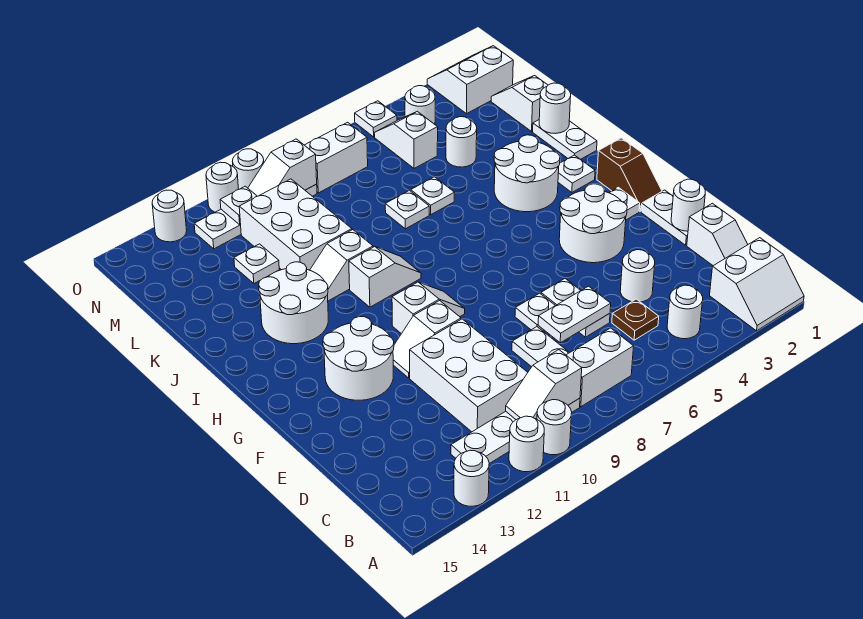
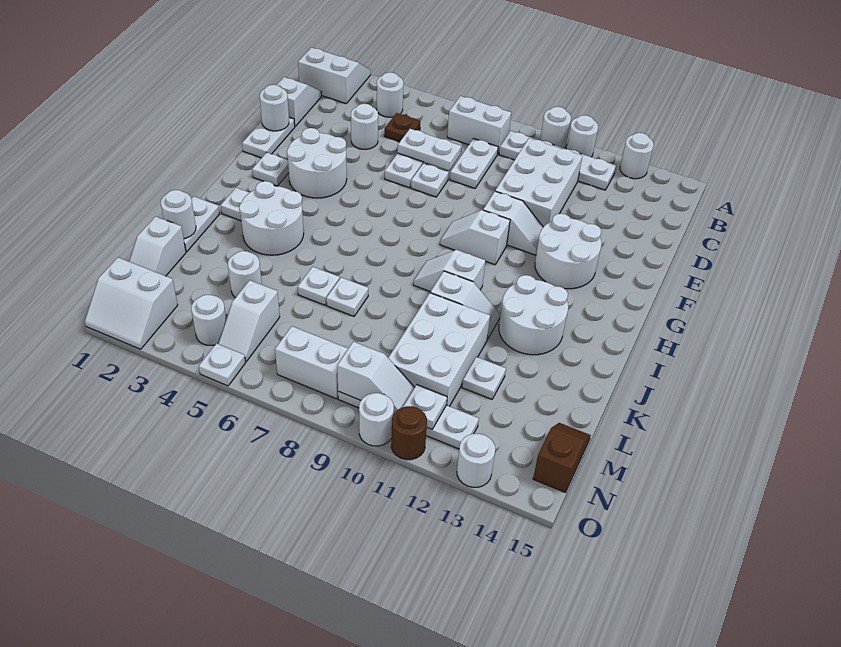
white slope B9:B10 level 2 top 9 -> none
brown slope G1:H1 level 1 top H -> brown slope M15:N15 level 1 top N
white round brick O11 level 1 -> brown round brick O11 level 1

